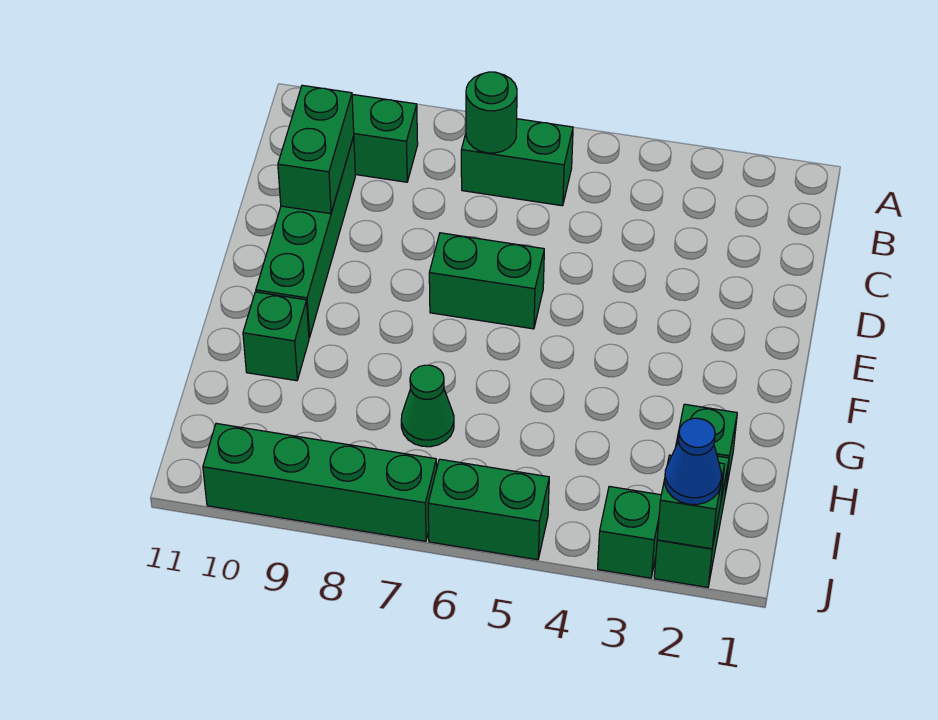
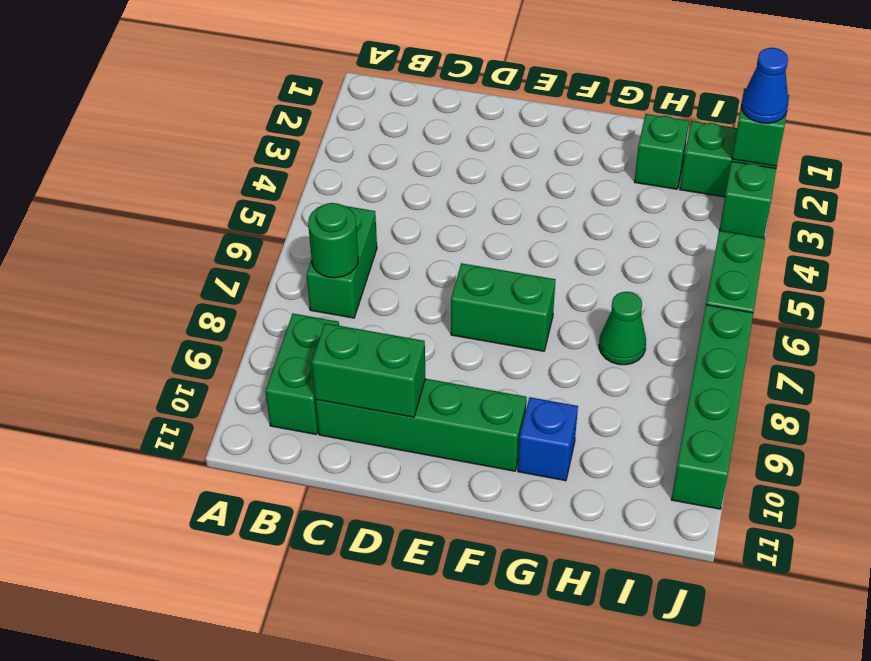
green brick E6:E7 level 1 -> green brick E7:F7 level 1
green brick G10 level 1 -> blue brick G10 level 1

